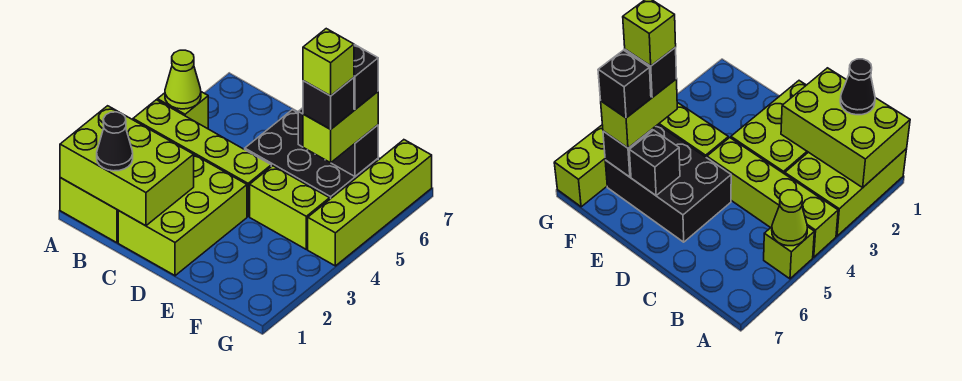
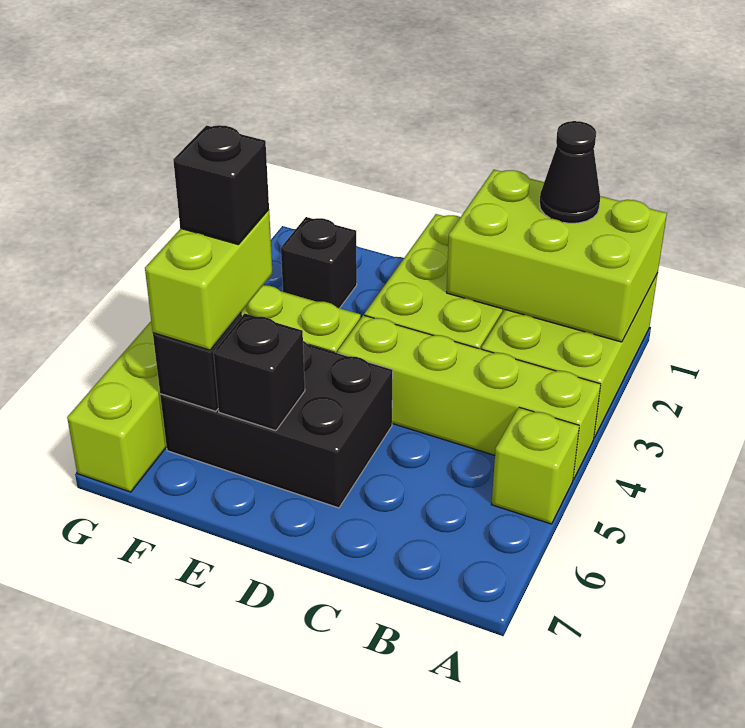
lime cone A5 level 2 -> none
lime brick F5 level 5 -> none
black brick F6 level 4 -> black brick F2 level 1

